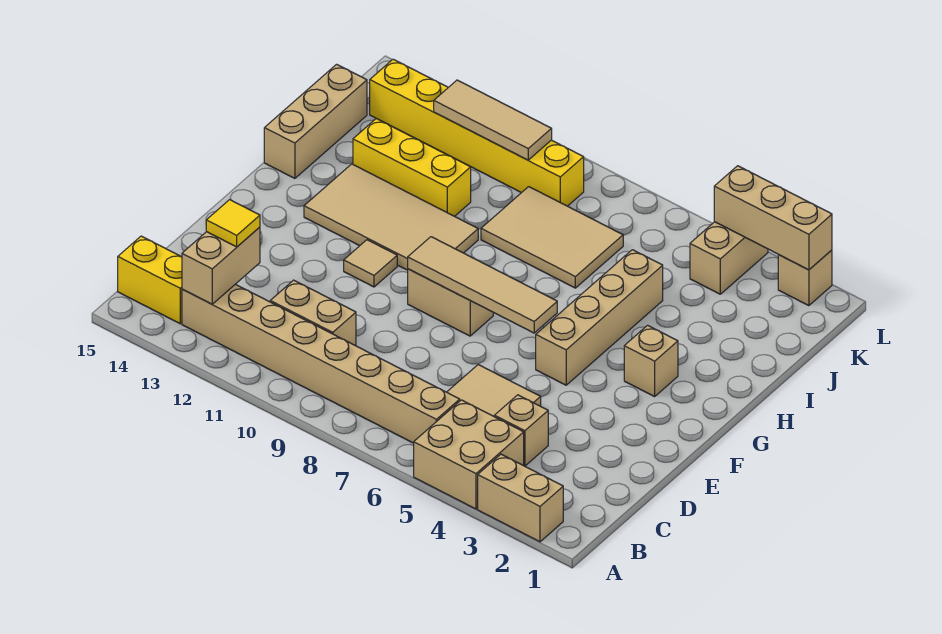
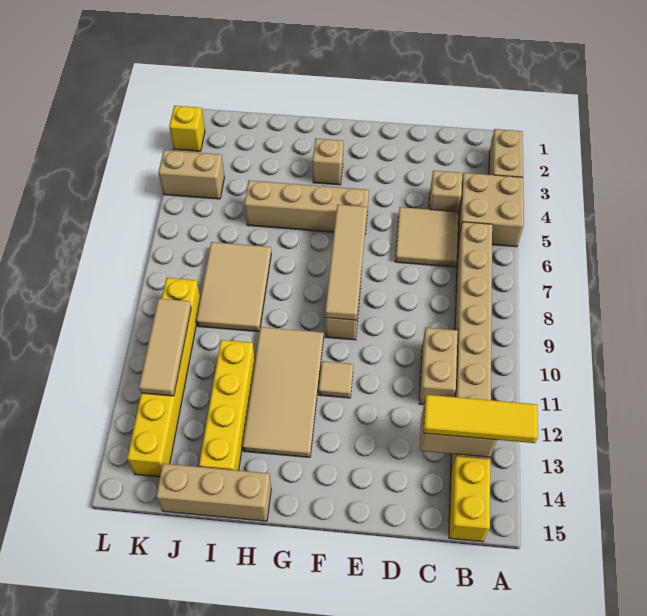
yellow tile C13 level 3 -> yellow tile A13:C13 level 3
yellow brick I11:I13 level 1 -> yellow brick I11:I14 level 1
tan brick L2 level 1 -> yellow brick L2 level 1
tan brick L2:L4 level 2 -> none

